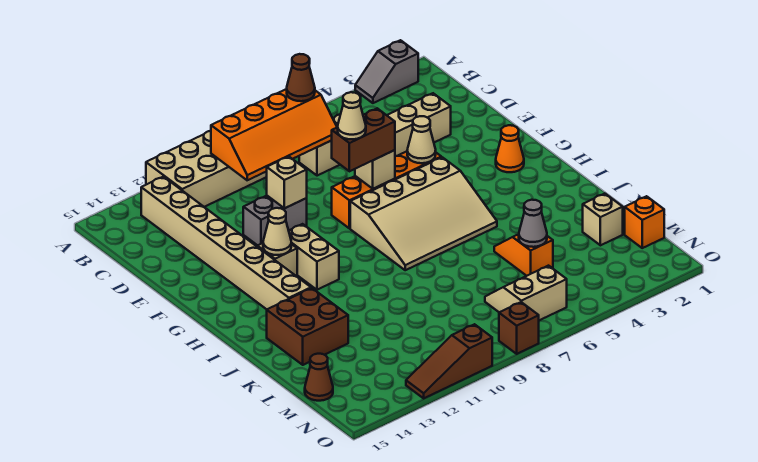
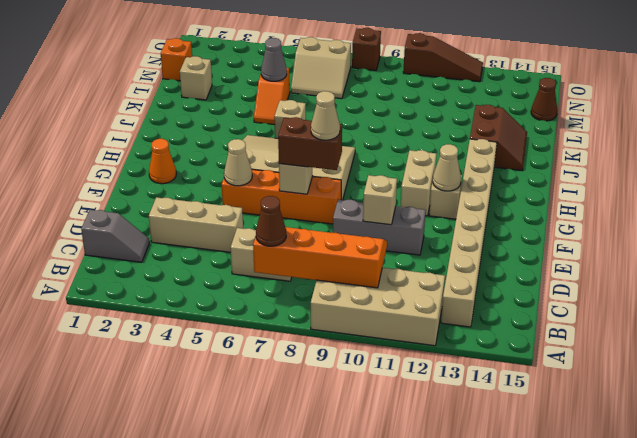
grey slope A2:A3 level 1 top 2 -> grey slope C1:C2 level 1 top 1
grey brick E10:E11 level 1 -> grey brick E9:E11 level 1
none -> tan brick J6 level 1
brown brick J13:K14 level 1 -> brown slope J13:K14 level 1 top 13

